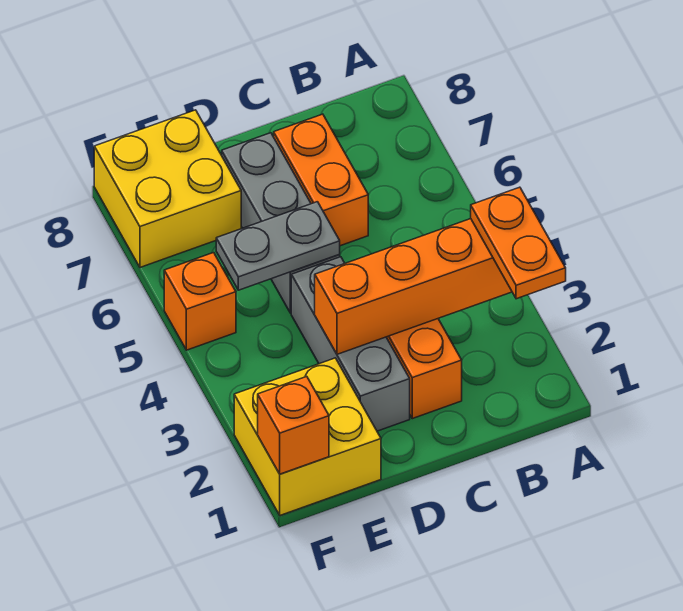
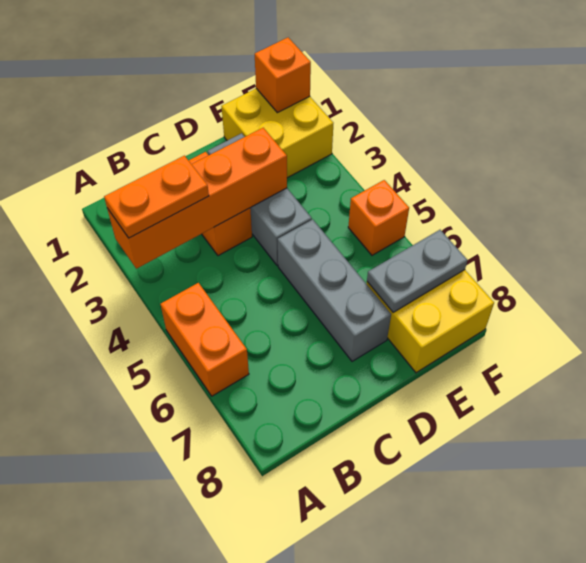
orange plate A2:A3 level 3 -> orange plate A3:B3 level 3
orange brick C6:C7 level 1 -> orange brick A5:A6 level 1
grey plate D5:E5 level 2 -> grey plate E7:F7 level 2

